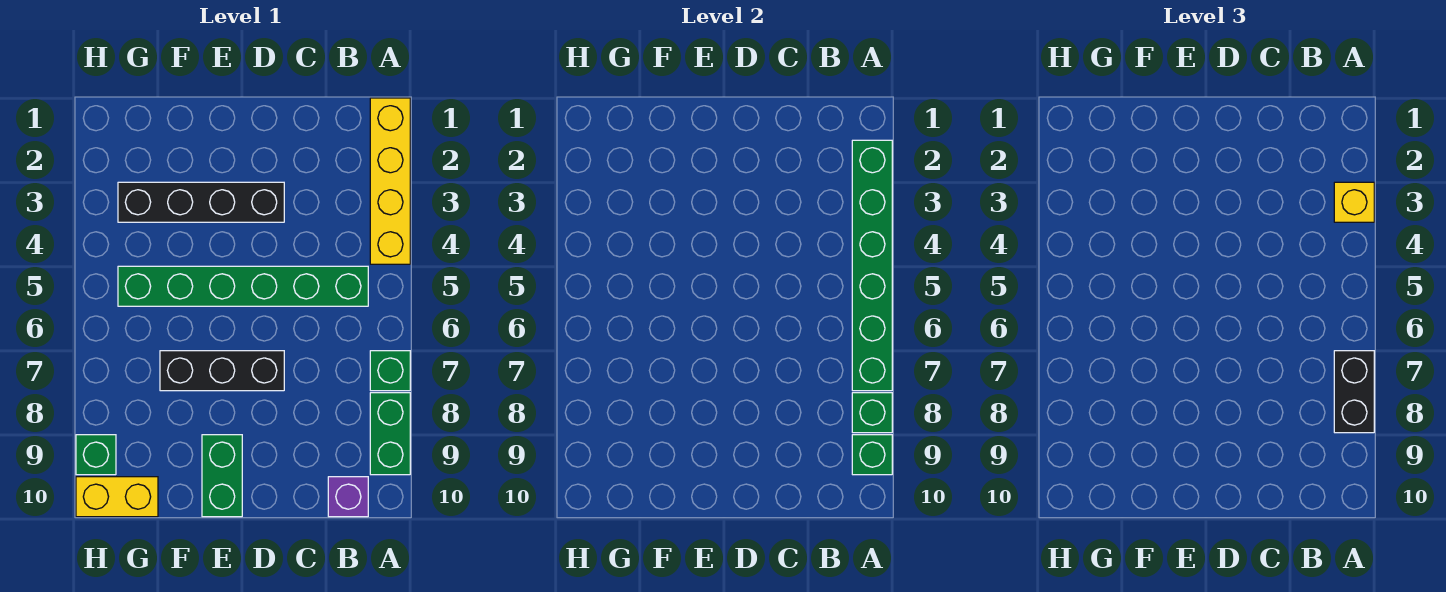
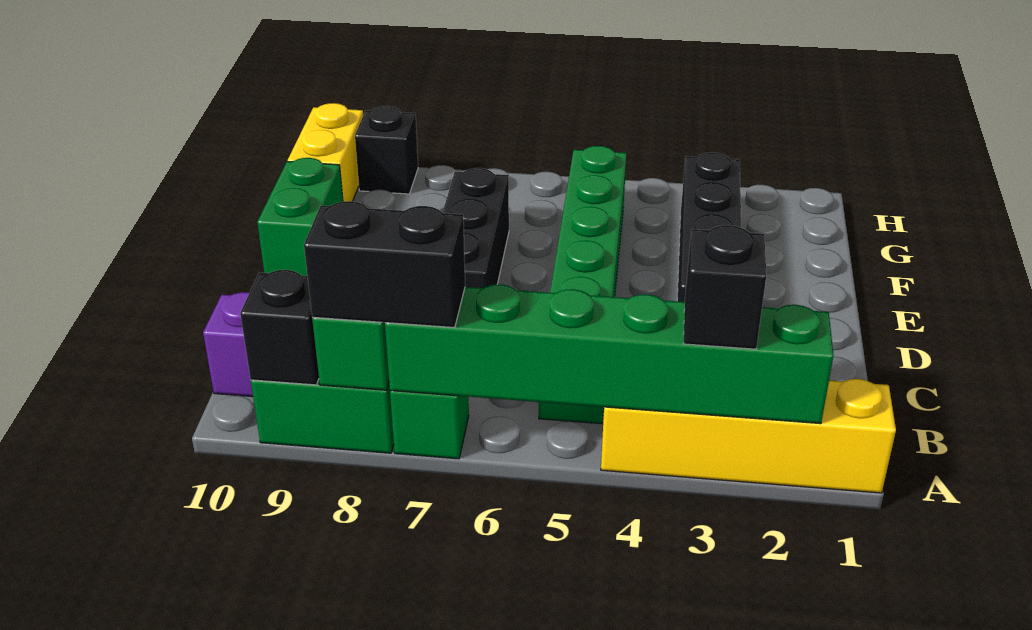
yellow brick A3 level 3 -> black brick A3 level 3
green brick A9 level 2 -> black brick A9 level 2
green brick E9:E10 level 1 -> green brick E10:F10 level 1
green brick H9 level 1 -> black brick H9 level 1

